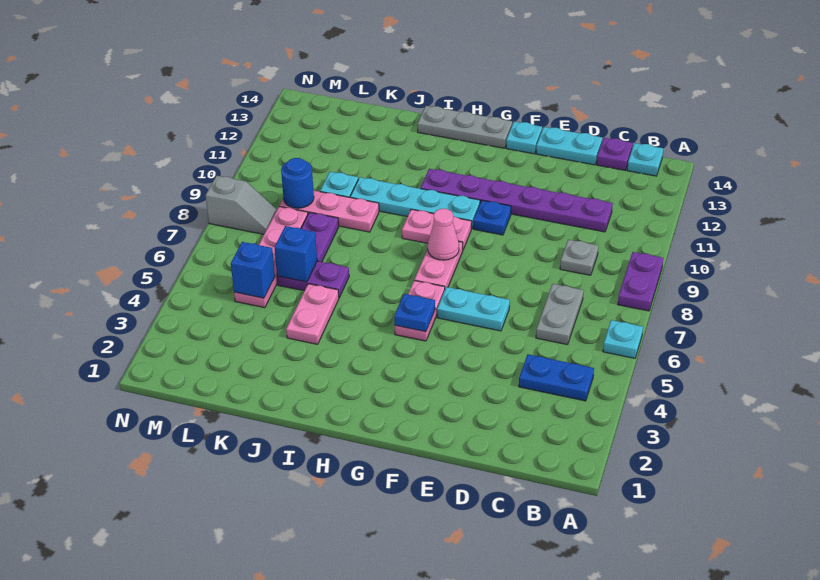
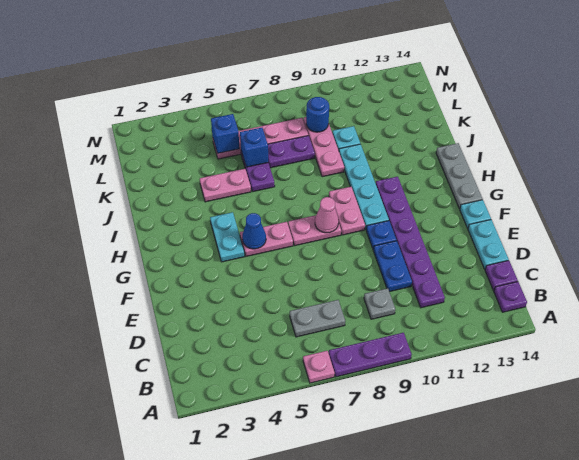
cyan plate A6 level 1 -> pink plate A6 level 1
purple plate A8:A9 level 1 -> purple plate A7:A9 level 1
blue plate B4:C4 level 1 -> blue plate D10:E10 level 1
cyan plate B14 level 1 -> purple plate B14 level 1
cyan plate E6:F6 level 1 -> cyan plate G4:H4 level 1
blue plate G5 level 2 -> blue cone G5 level 2
grey slope M8:N8 level 1 top N -> none

